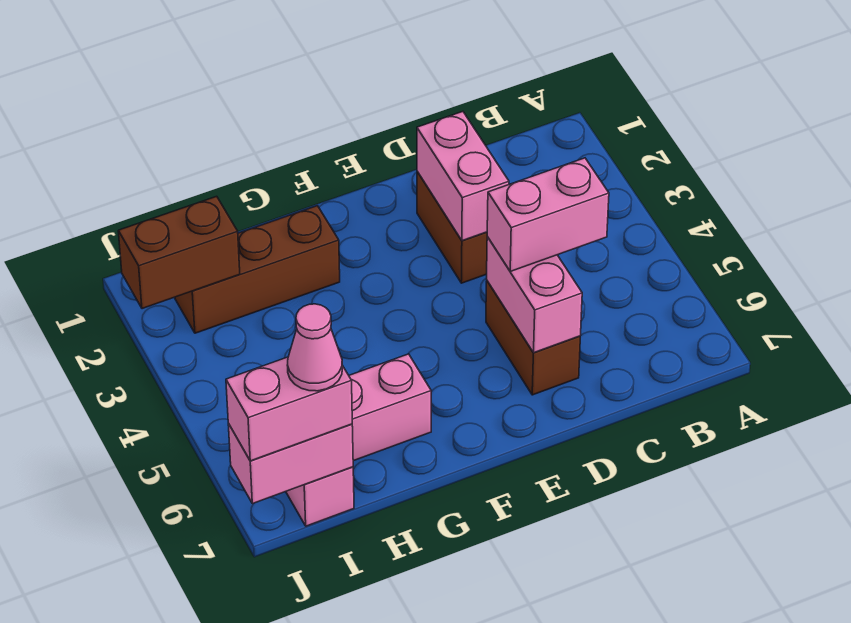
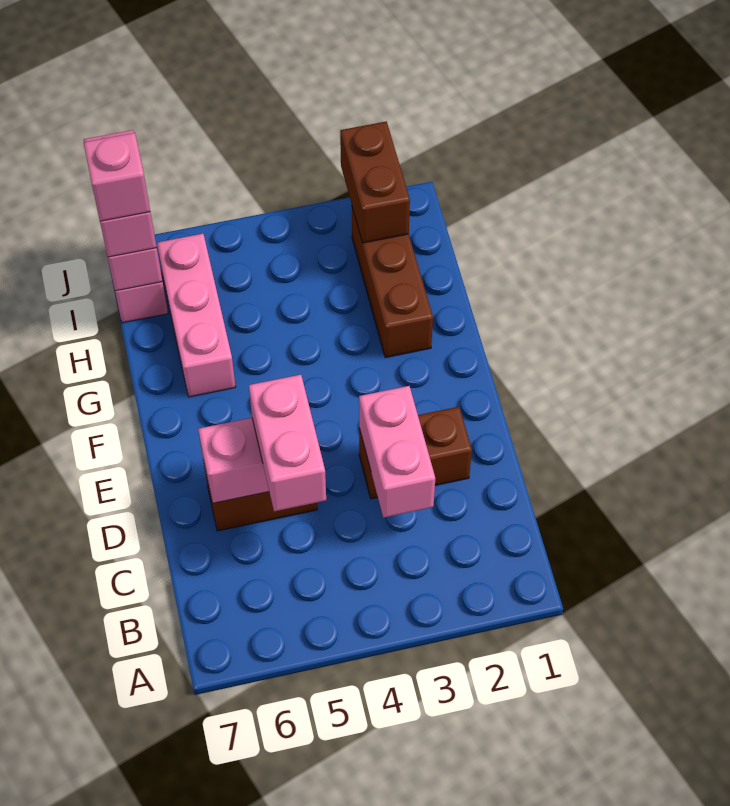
pink brick D2:D3 level 2 -> pink brick C3:D3 level 2
pink cone I7 level 4 -> pink brick I7 level 4

